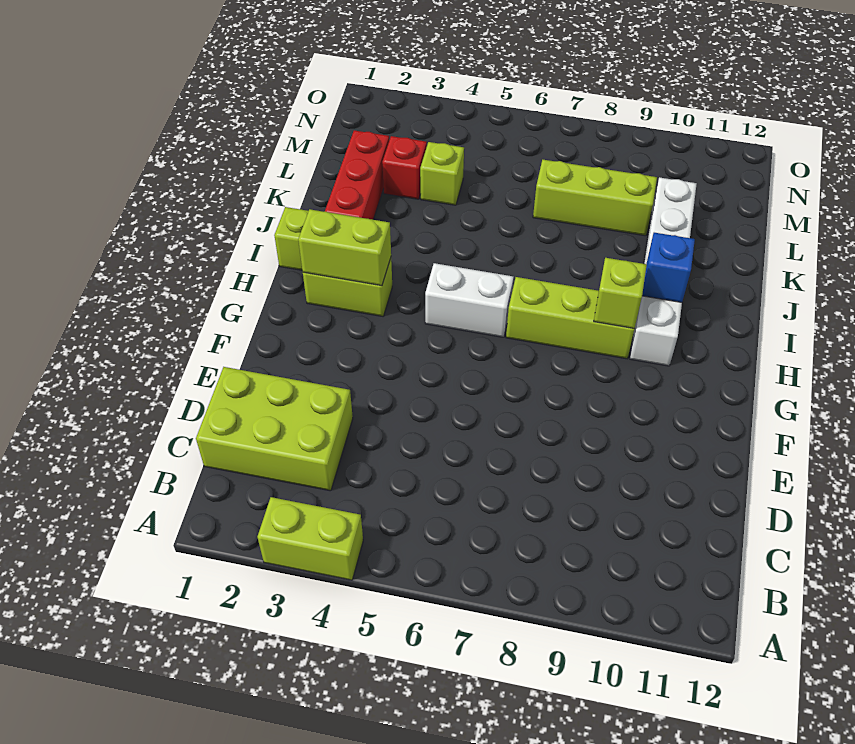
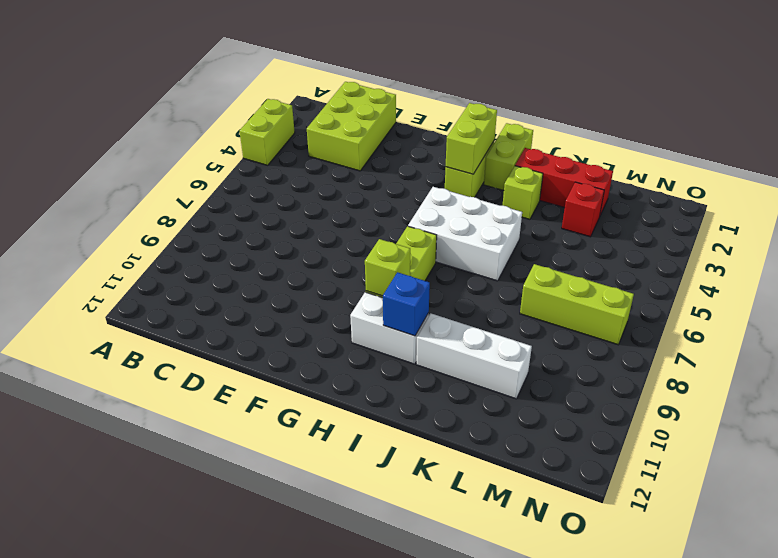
white brick H5:H6 level 1 -> white brick H5:J6 level 1
lime brick L4 level 1 -> lime brick J3 level 1
lime brick L7:L9 level 1 -> lime brick L7:N7 level 1

